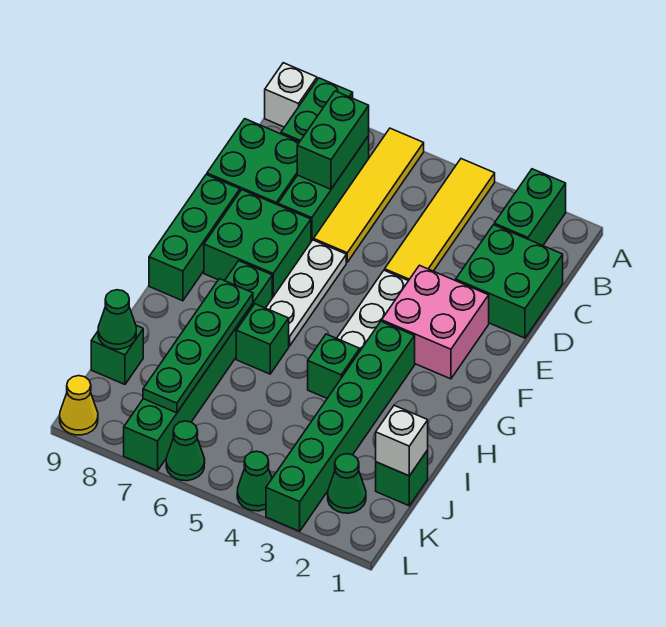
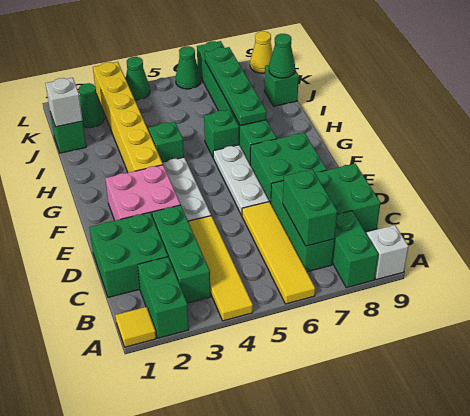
none -> yellow tile A1 level 1
green brick E9:G9 level 1 -> green brick B3:D3 level 1
green brick G3:L3 level 1 -> yellow brick G3:L3 level 1

